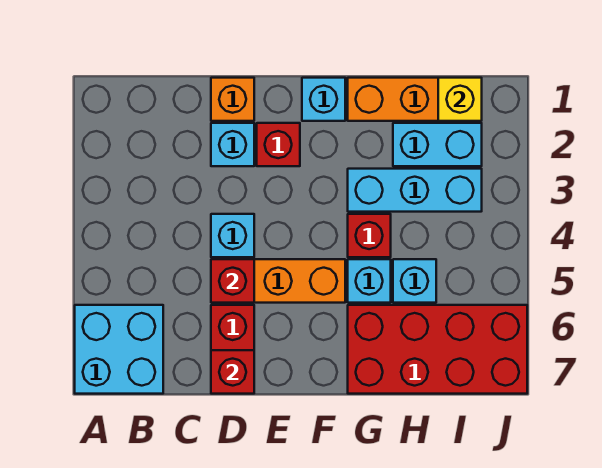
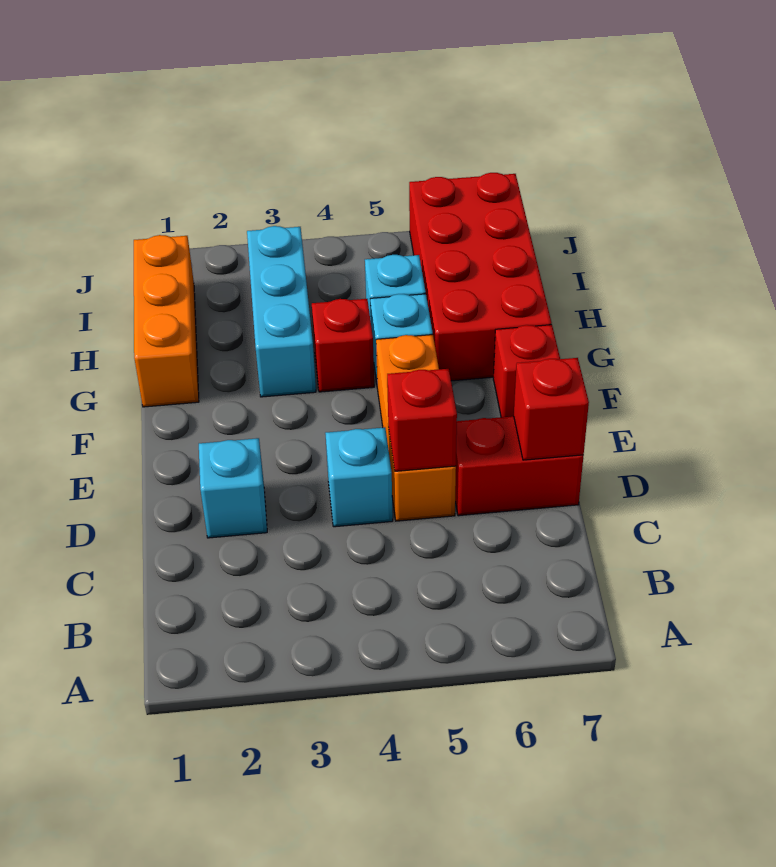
cyan brick A6:B7 level 1 -> none
orange brick D1 level 1 -> none
red brick E2 level 1 -> red brick F7 level 1
cyan brick F1 level 1 -> none
cyan brick H2:I2 level 1 -> none
yellow brick I1 level 2 -> none

